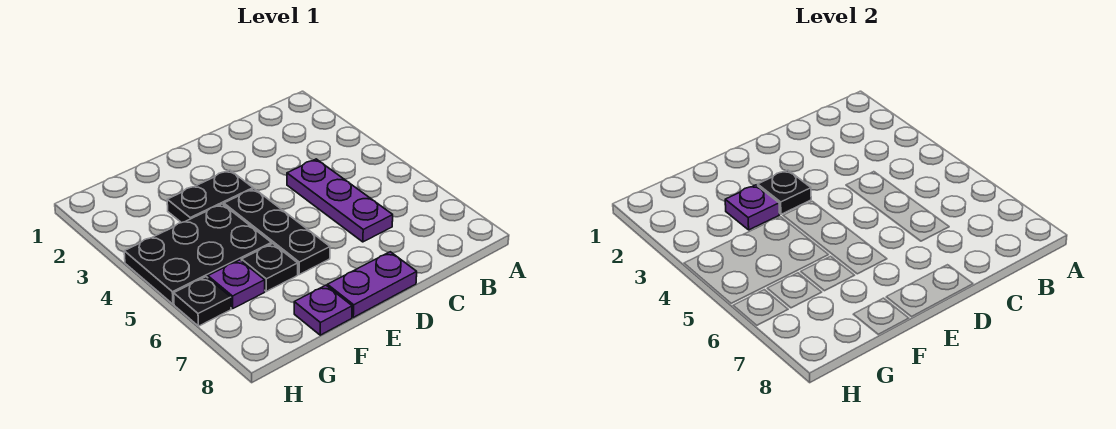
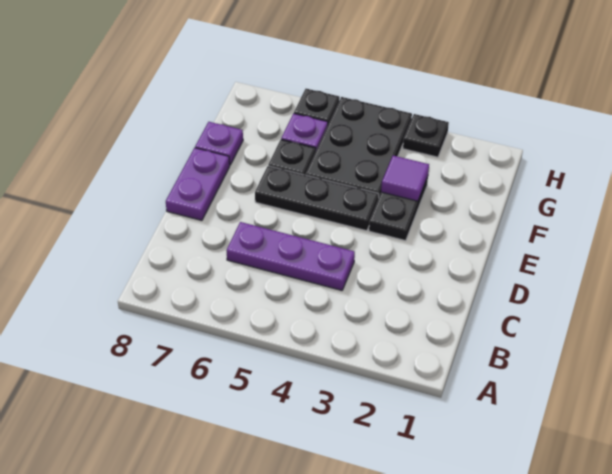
black plate E3 level 2 -> black plate H3 level 1
purple plate F3 level 2 -> purple tile F3 level 2

